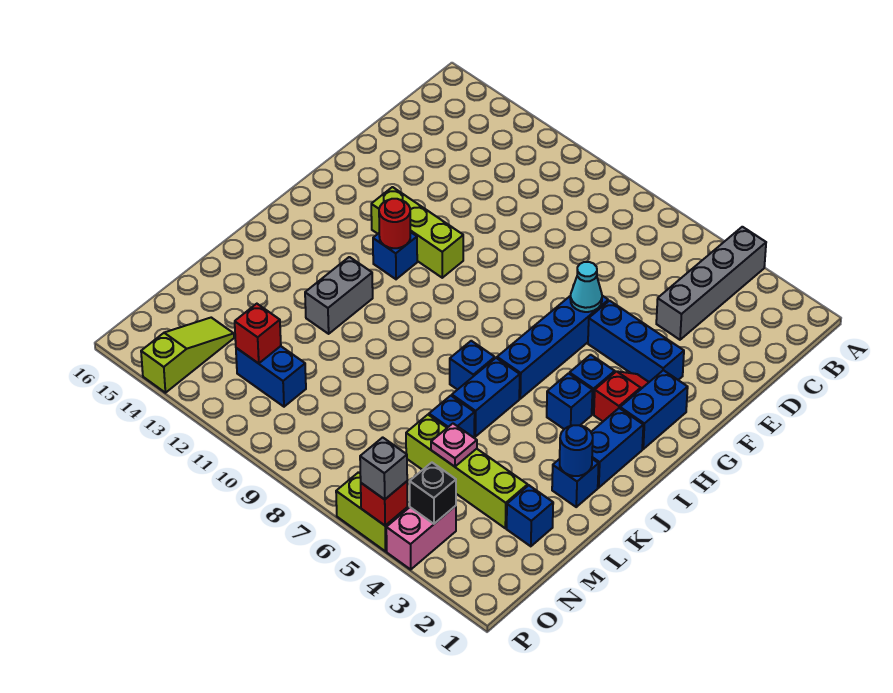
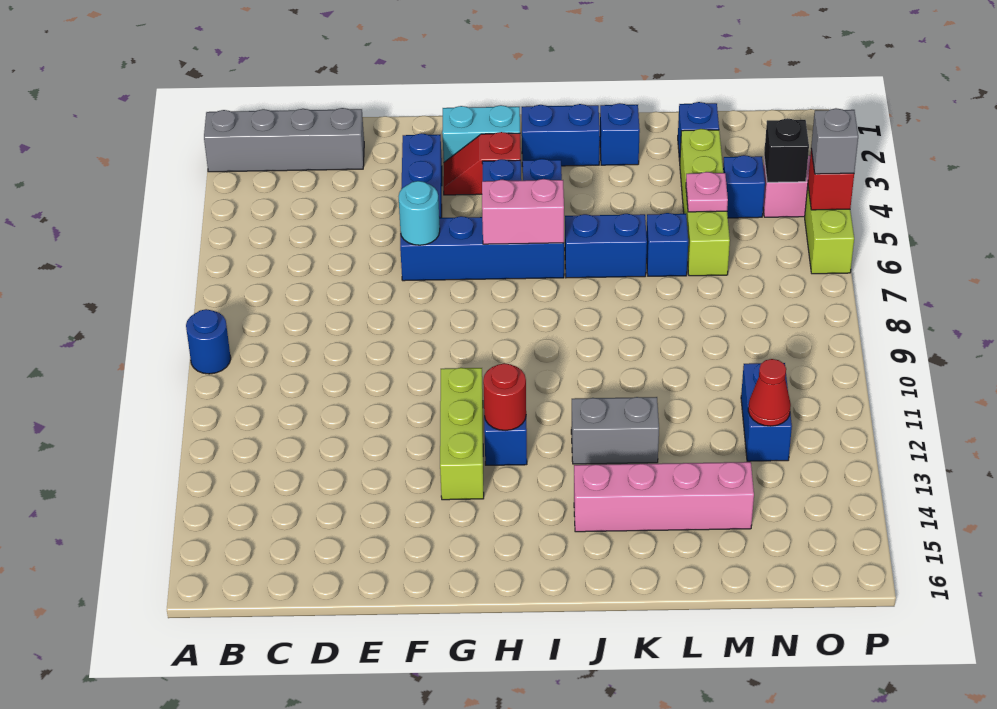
grey brick A4:D4 level 1 -> grey brick A2:D2 level 1
cyan cone F6 level 2 -> cyan round brick F6 level 2
blue brick G2:H2 level 1 -> cyan brick G2:H2 level 1
none -> pink brick H6:I6 level 2
blue brick J7 level 1 -> blue brick N4 level 1
none -> pink brick J14:M14 level 1
blue round brick K2 level 2 -> blue round brick A9 level 1
red brick N12 level 2 -> red cone N12 level 2
lime slope N14:P14 level 1 top P -> none

